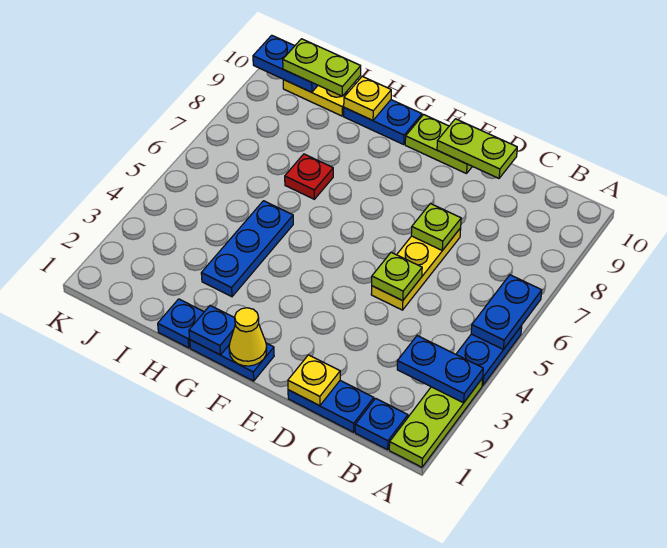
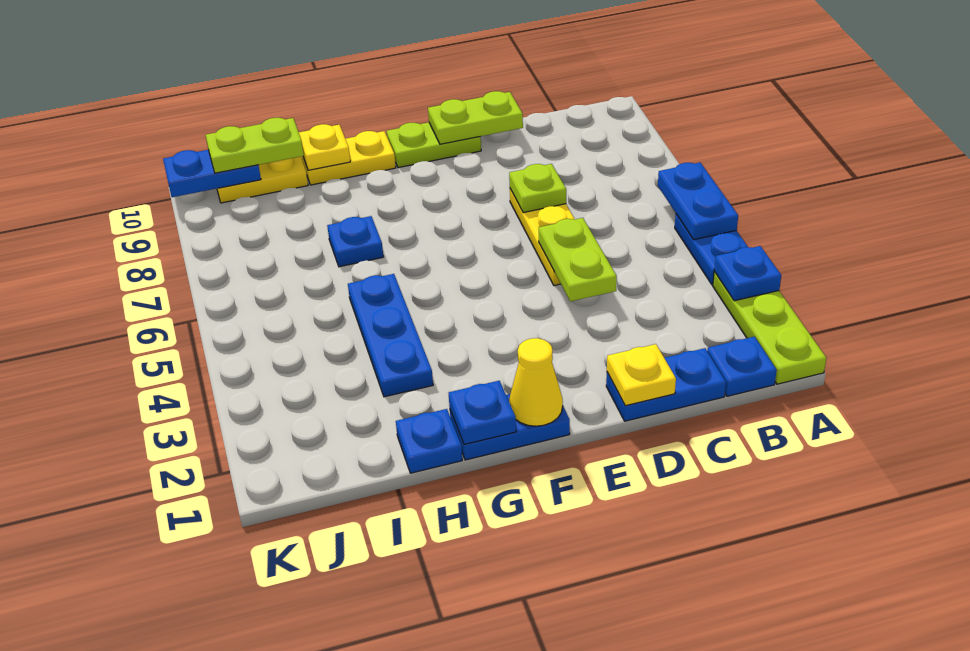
blue plate A3:B3 level 2 -> blue plate A3 level 2
lime plate D5 level 2 -> lime plate D4:D5 level 2
blue plate G10:H10 level 1 -> yellow plate G10:H10 level 1
red plate H7 level 1 -> blue plate H7 level 1

